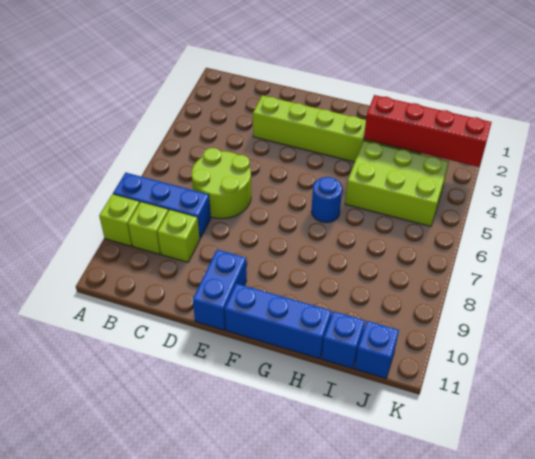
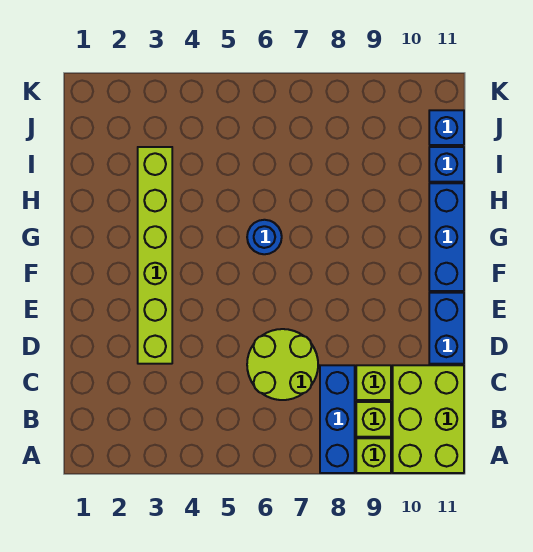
blue brick E10:E11 level 1 -> blue brick D11:E11 level 1
red brick H3:K3 level 2 -> none
lime brick H4:J5 level 1 -> lime brick A10:C11 level 1

